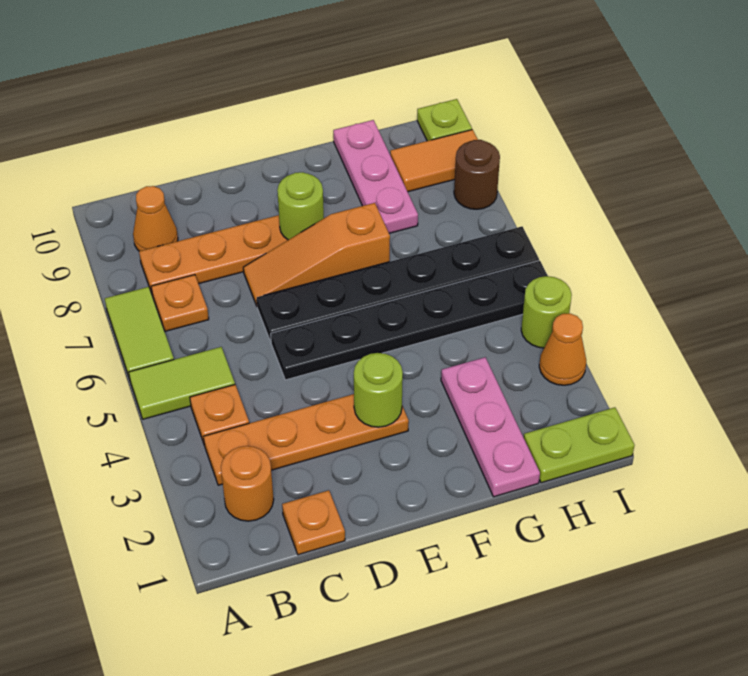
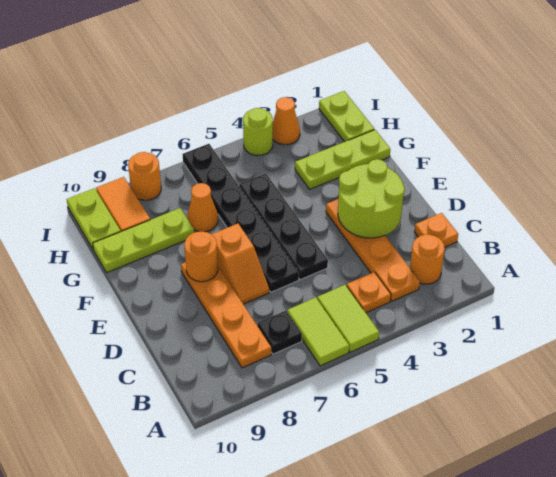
lime tile A6:A7 level 1 -> lime tile A6:B6 level 1
orange plate B7 level 1 -> black plate B7 level 1
orange cone B9 level 1 -> orange cone G7 level 1
black plate D5:I5 level 1 -> black plate D5:G5 level 1
orange slope D7:F7 level 1 top F -> orange slope D7:E7 level 1 top E
lime round brick E3 level 2 -> lime round brick D2:E3 level 2
lime round brick E8 level 2 -> orange round brick E8 level 2
pink plate G1:G3 level 1 -> lime plate G1:G3 level 1
pink plate G8:G10 level 1 -> lime plate G8:G10 level 1
brown round brick I8 level 1 -> orange round brick I8 level 1
lime plate I10 level 1 -> lime plate H10:I10 level 1

